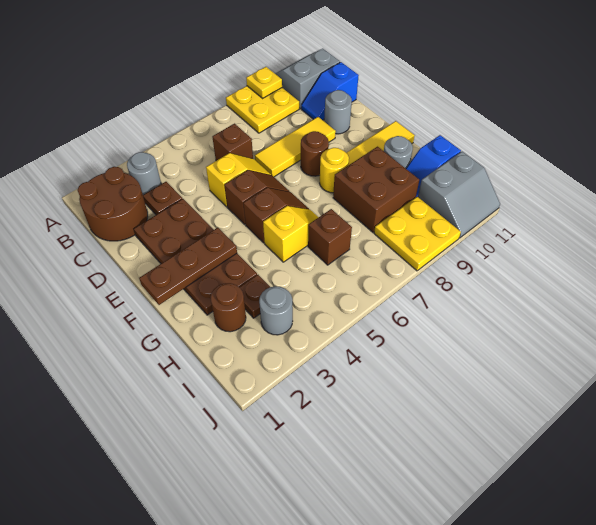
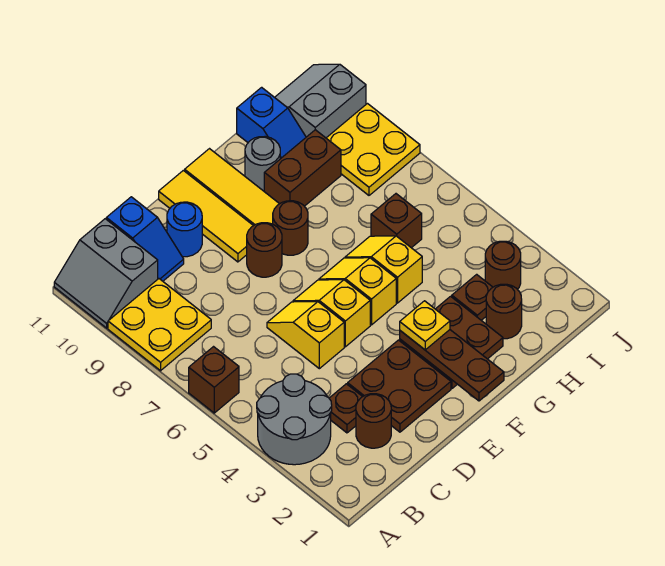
yellow plate A9 level 2 -> yellow plate F3 level 3
brown round brick B1:C2 level 1 -> brown round brick C2 level 1
grey round brick B3 level 1 -> grey round brick A3:B4 level 1
brown brick C6 level 1 -> brown brick A6 level 1
yellow tile D7:D9 level 1 -> yellow tile E9:E11 level 1
grey round brick D10 level 1 -> blue round brick D10 level 1
brown slope E5:E6 level 1 top 5 -> yellow slope E5:E6 level 1 top 5
brown slope F5:F6 level 1 top 5 -> yellow slope F5:F6 level 1 top 5
yellow round brick F8 level 1 -> brown round brick F8 level 1
brown brick G8:H9 level 1 -> brown brick G9:H9 level 1
grey round brick I3 level 1 -> brown round brick I3 level 1
grey slope I10:J11 level 1 top I -> grey slope I10:J11 level 1 top 10

